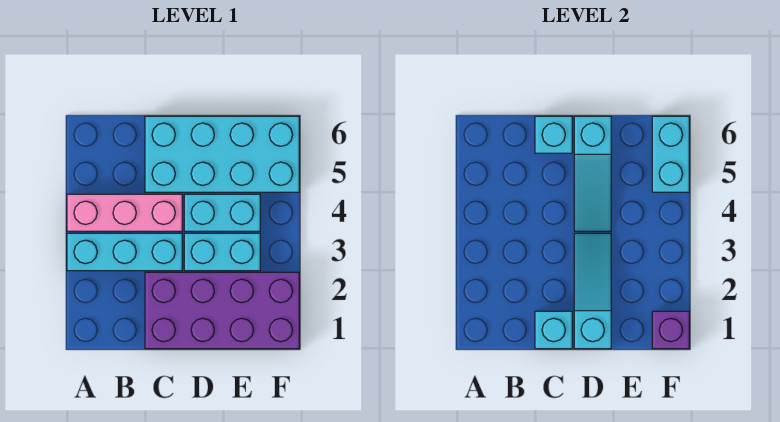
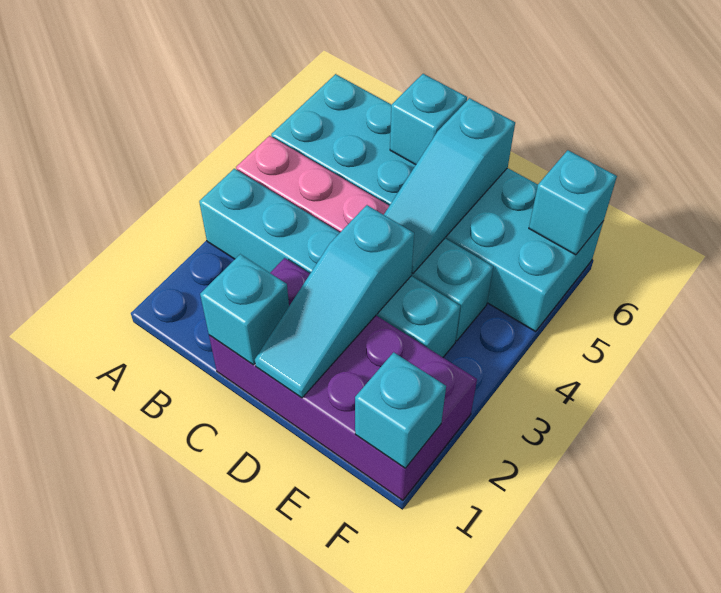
cyan brick C5:F6 level 1 -> cyan brick A5:F6 level 1
cyan slope D1:D3 level 2 top 1 -> cyan slope D1:D3 level 2 top 3
purple brick F1 level 2 -> cyan brick F1 level 2
cyan brick F5:F6 level 2 -> cyan brick F6 level 2

